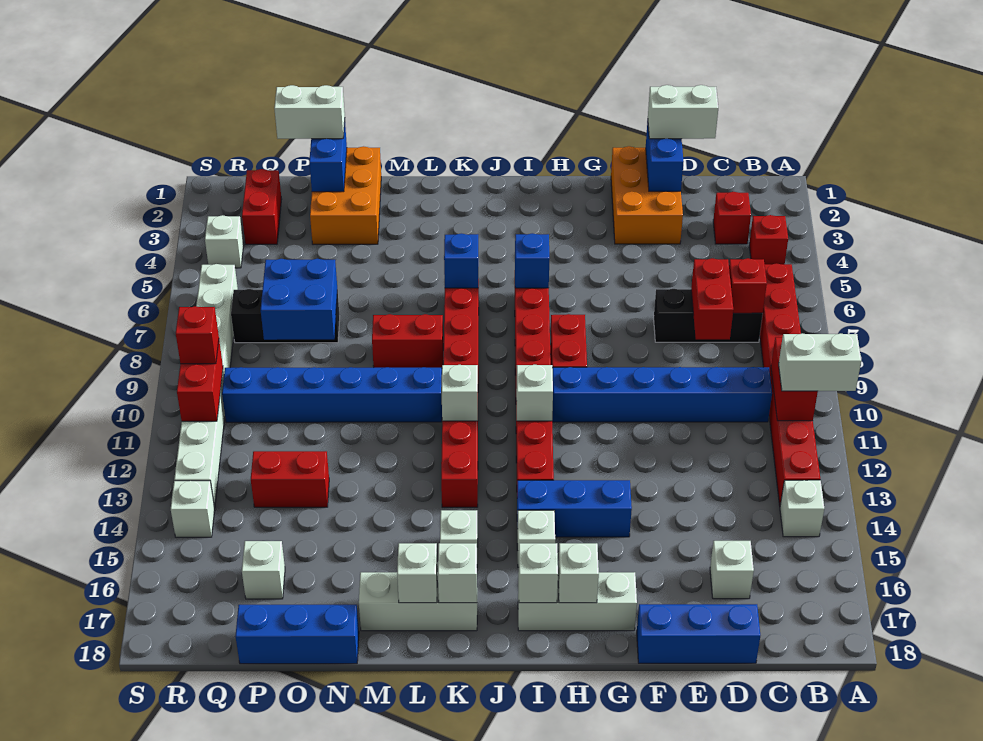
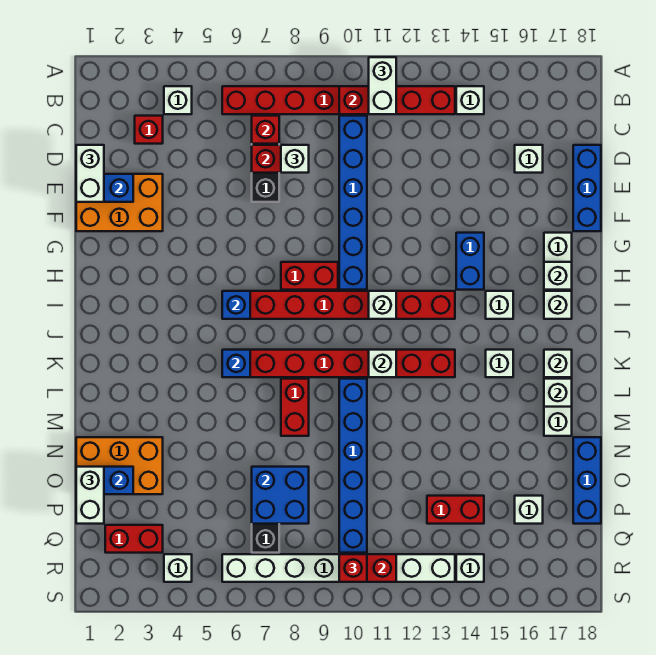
red brick B4 level 1 -> white brick B4 level 1
none -> white brick D8 level 3
blue brick G14:I14 level 1 -> blue brick G14:H14 level 1
red brick O13:P13 level 1 -> red brick P13:P14 level 1

